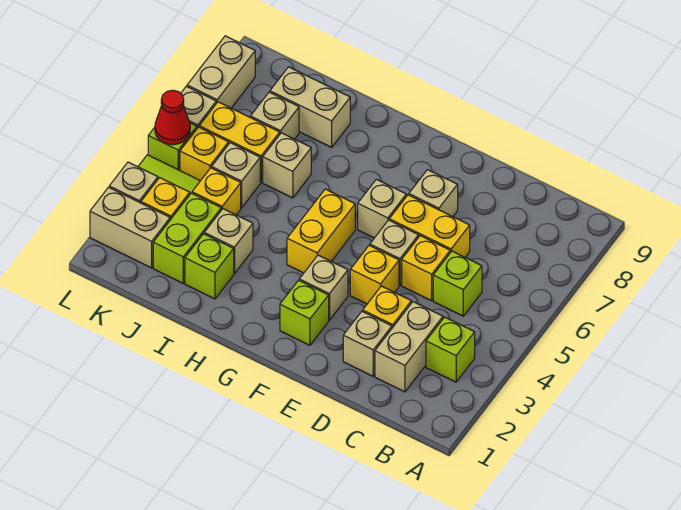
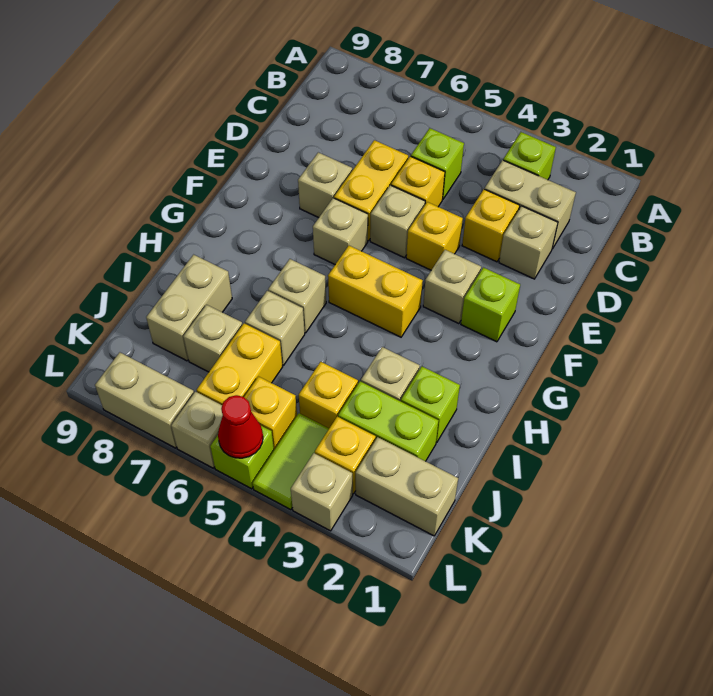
tan brick J5 level 1 -> tan brick H6 level 1
tan brick K2:L2 level 1 -> tan brick K1:K2 level 1

